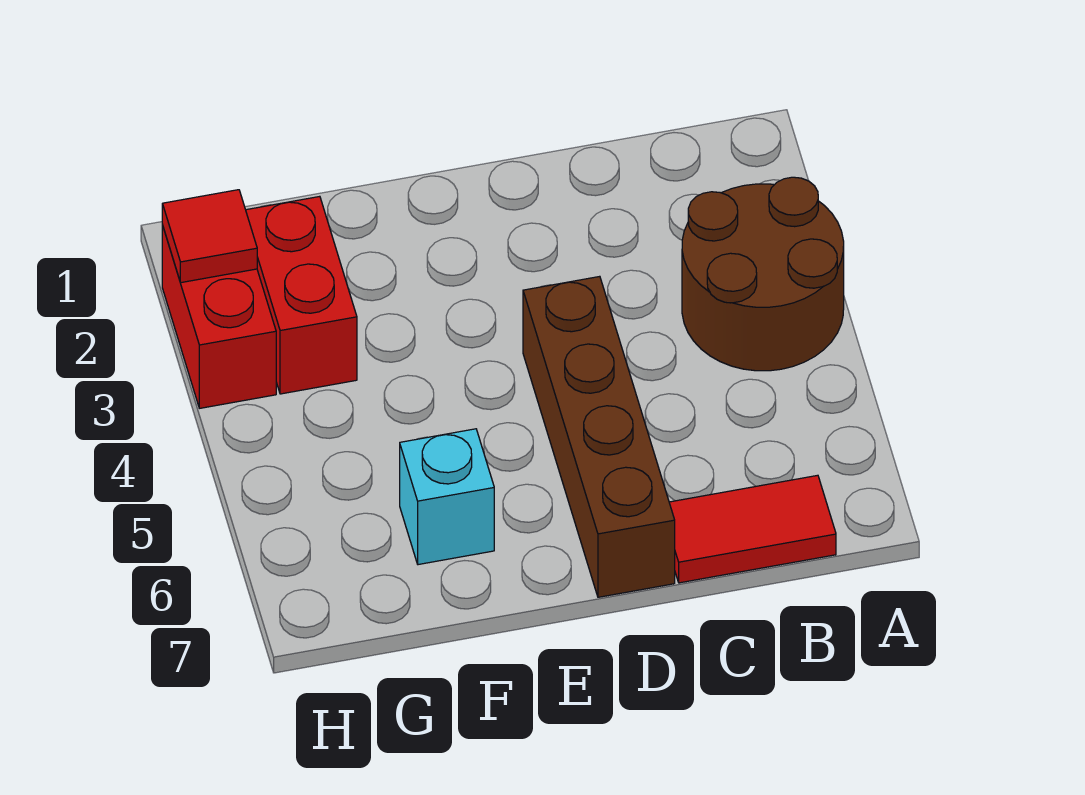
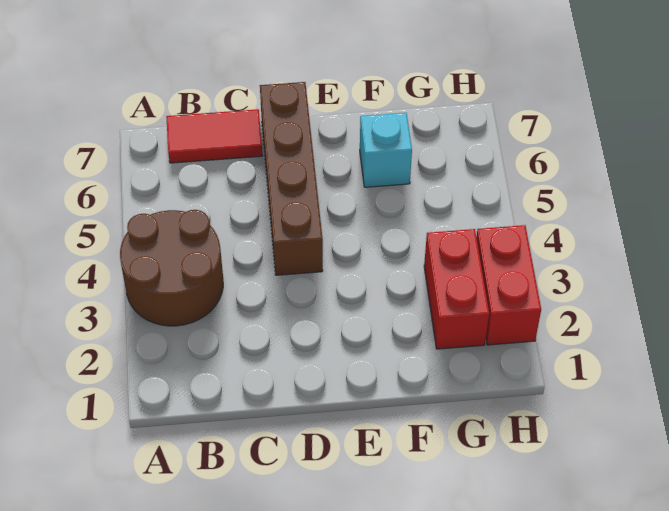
red tile H2 level 2 -> none

